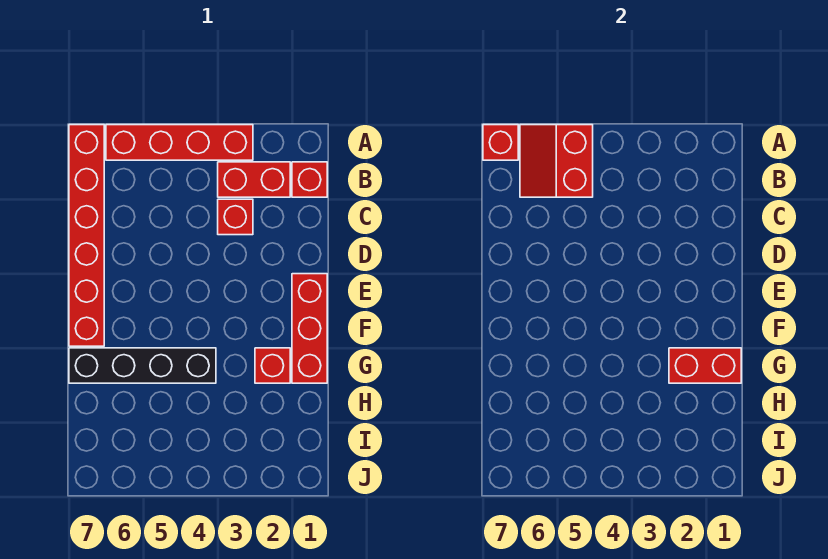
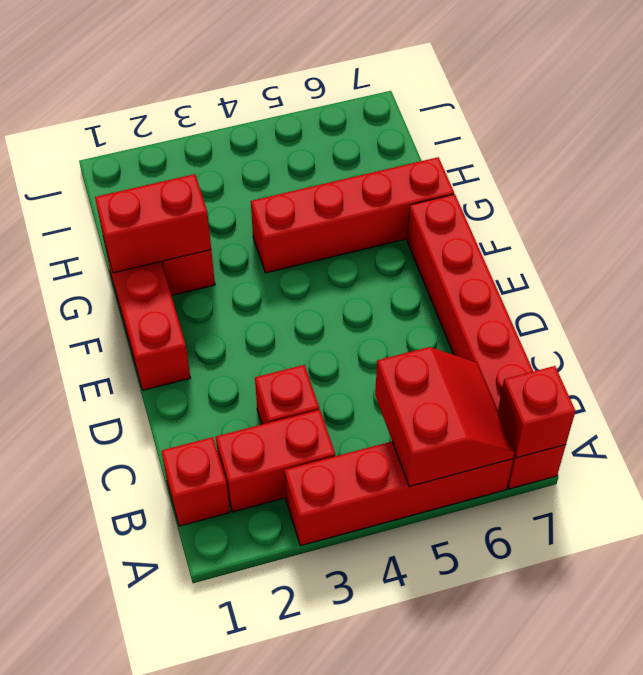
black brick G4:G7 level 1 -> red brick G4:G7 level 1

